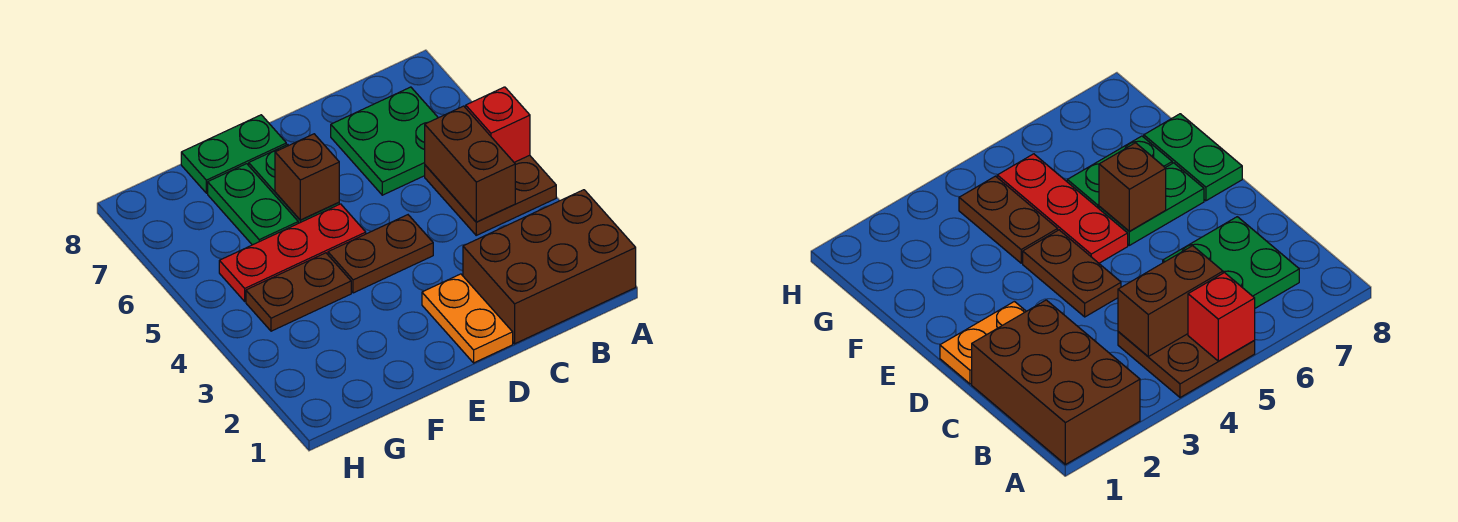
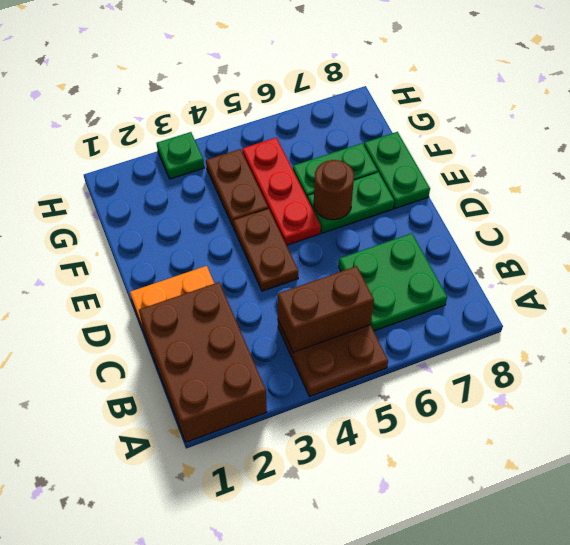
red brick A5 level 2 -> none
brown brick E6 level 2 -> brown round brick E6 level 2
none -> green plate H3 level 1

